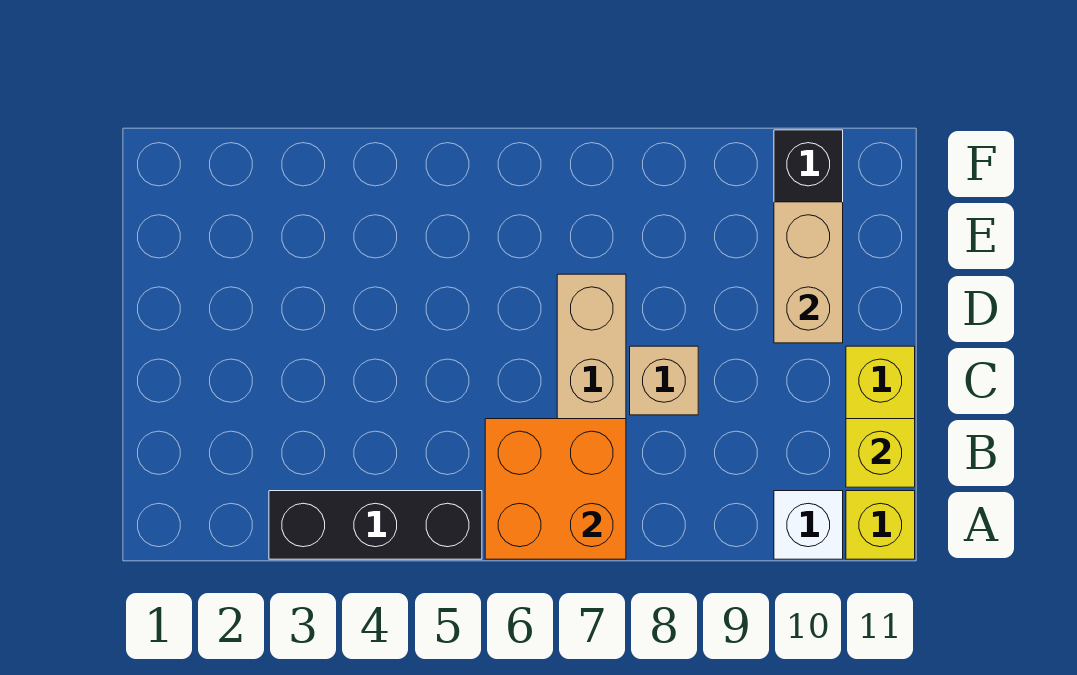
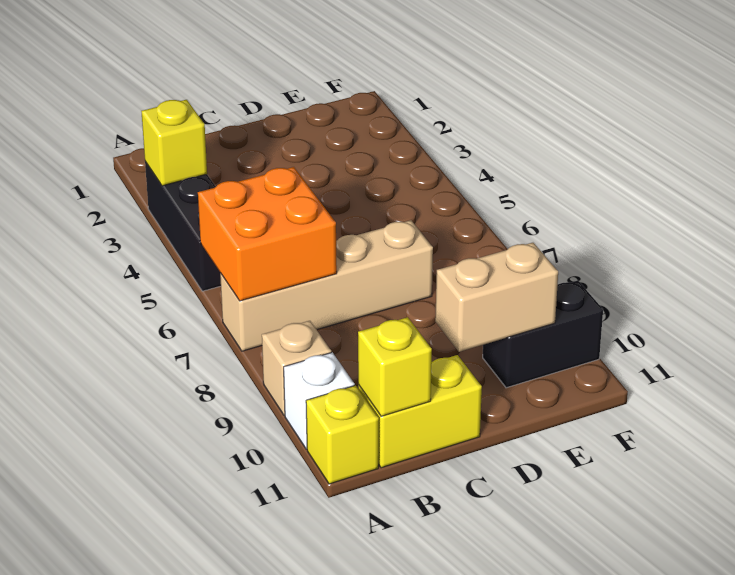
none -> yellow brick A3 level 2
tan brick C8 level 1 -> tan brick A9 level 1

